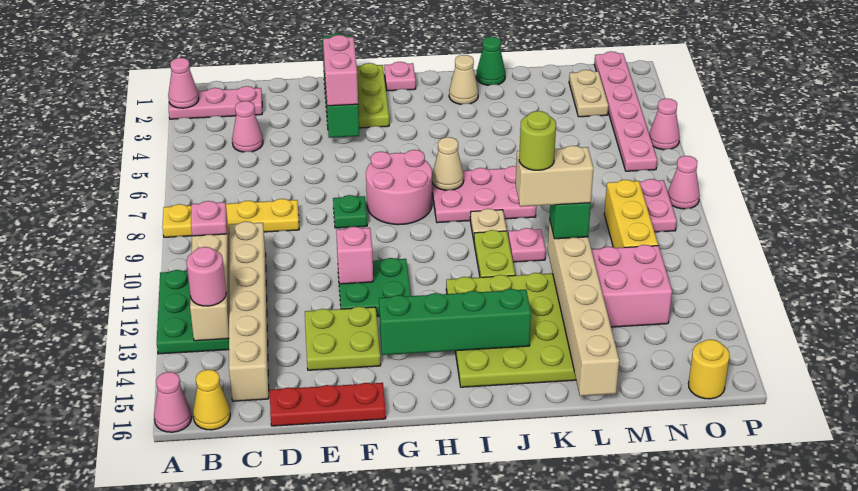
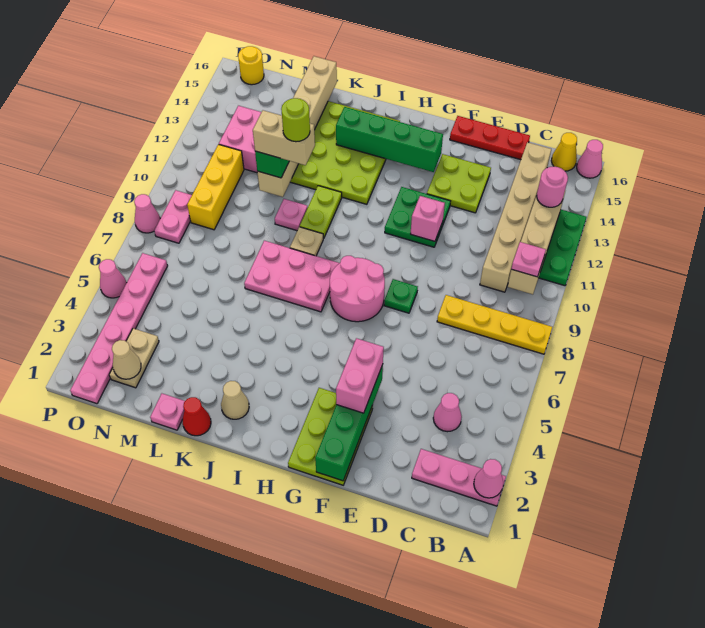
pink plate H1 level 1 -> pink plate L1 level 1
tan cone I7 level 2 -> tan cone N2 level 2
green cone K1 level 1 -> red cone K1 level 1

